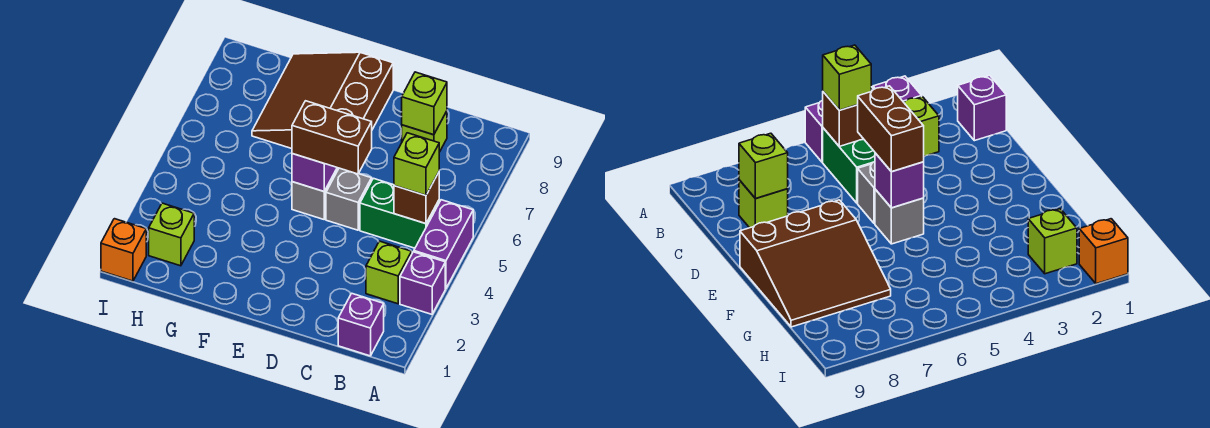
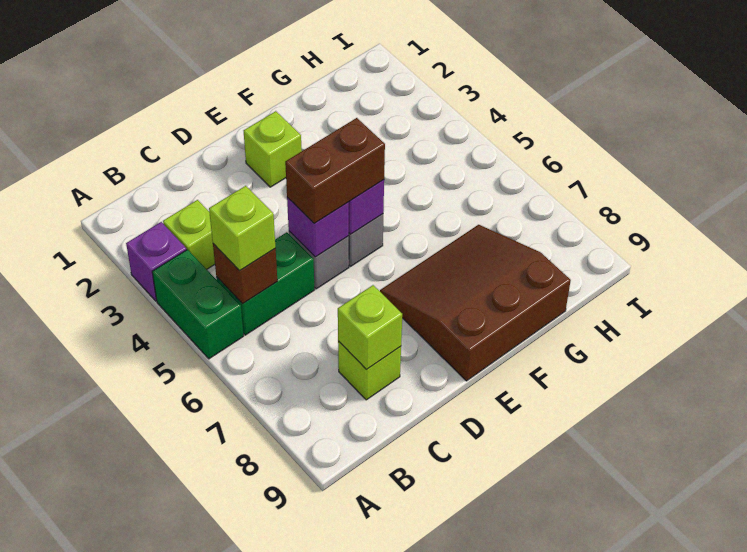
purple brick A4:A5 level 1 -> green brick A4:A5 level 1
purple brick B1 level 1 -> purple brick D5 level 2
brown slope E7:G9 level 1 top E -> brown slope E7:G9 level 1 top 9
lime brick H2 level 1 -> lime brick E2 level 1
orange brick I1 level 1 -> none

